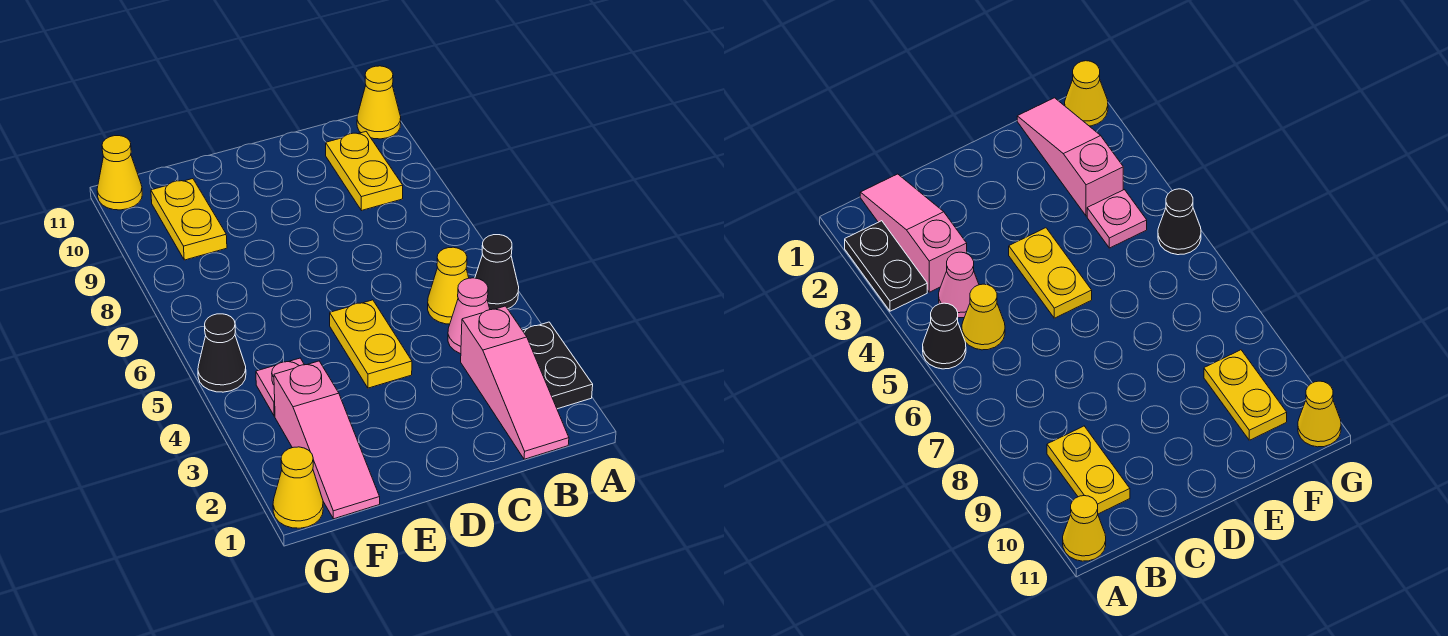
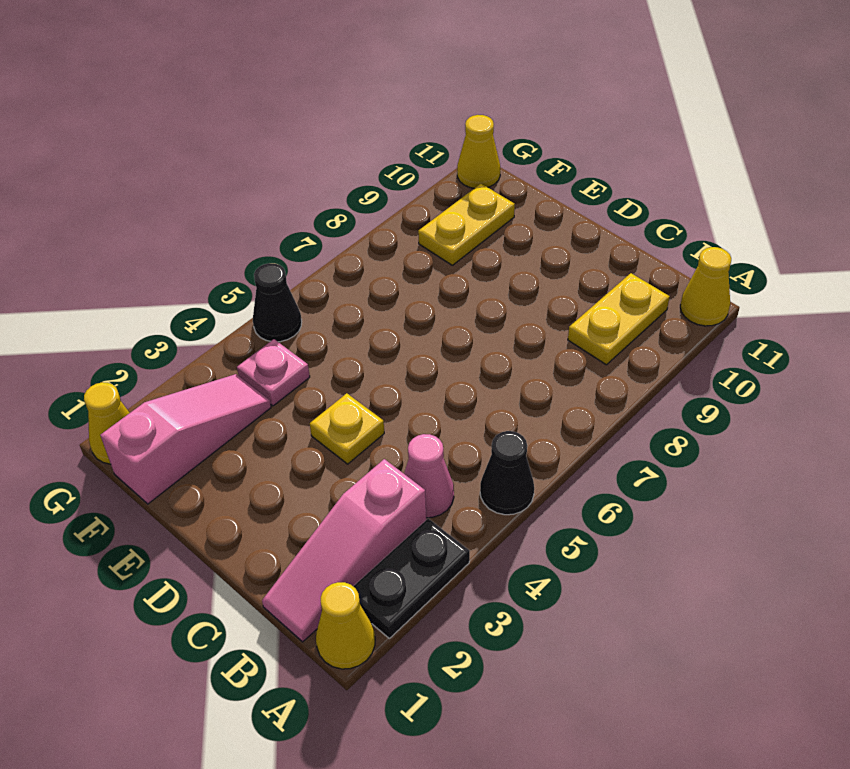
yellow cone B5 level 1 -> yellow cone A1 level 1
yellow plate D4:D5 level 1 -> yellow plate D4 level 1
pink slope F1:F3 level 1 top 3 -> pink slope F1:F3 level 1 top 1

